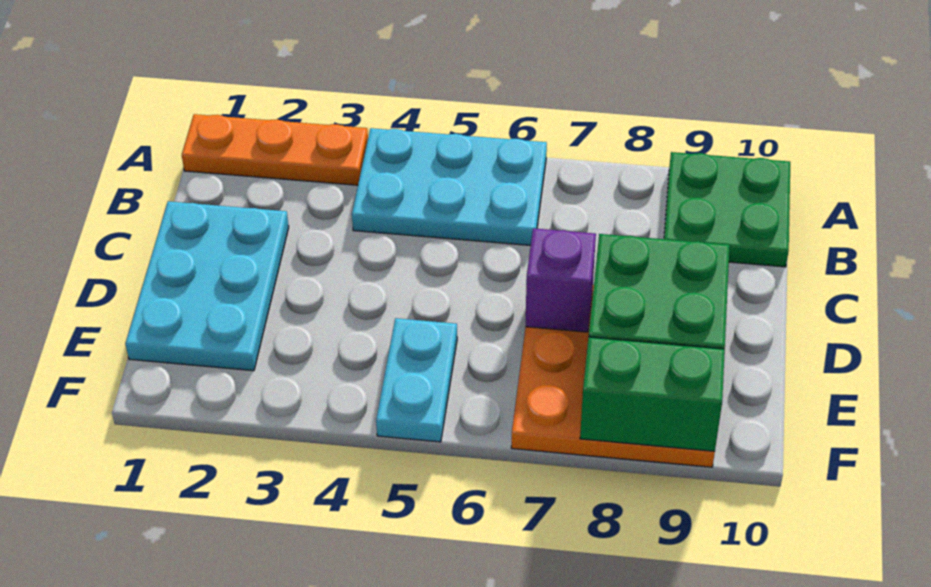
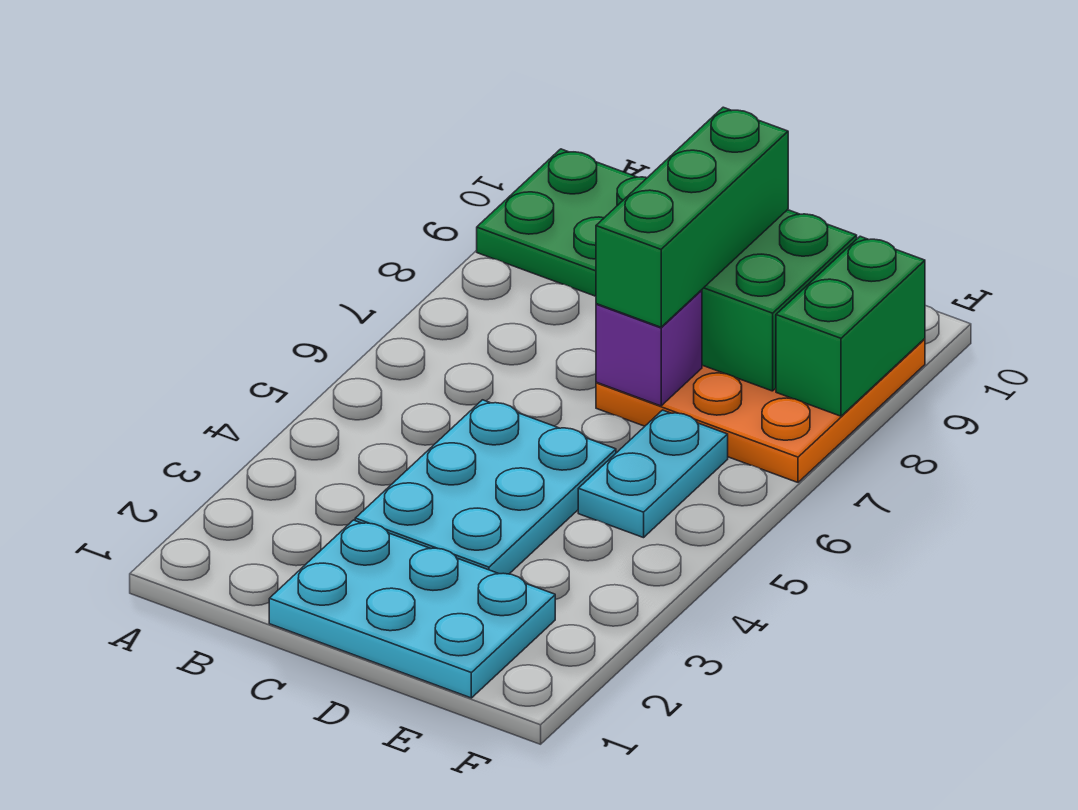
orange plate A1:A3 level 1 -> none
cyan plate A4:B6 level 1 -> cyan plate C3:D5 level 1
none -> green brick D7:D9 level 3
cyan plate E5:F5 level 1 -> cyan plate E5:E6 level 1

